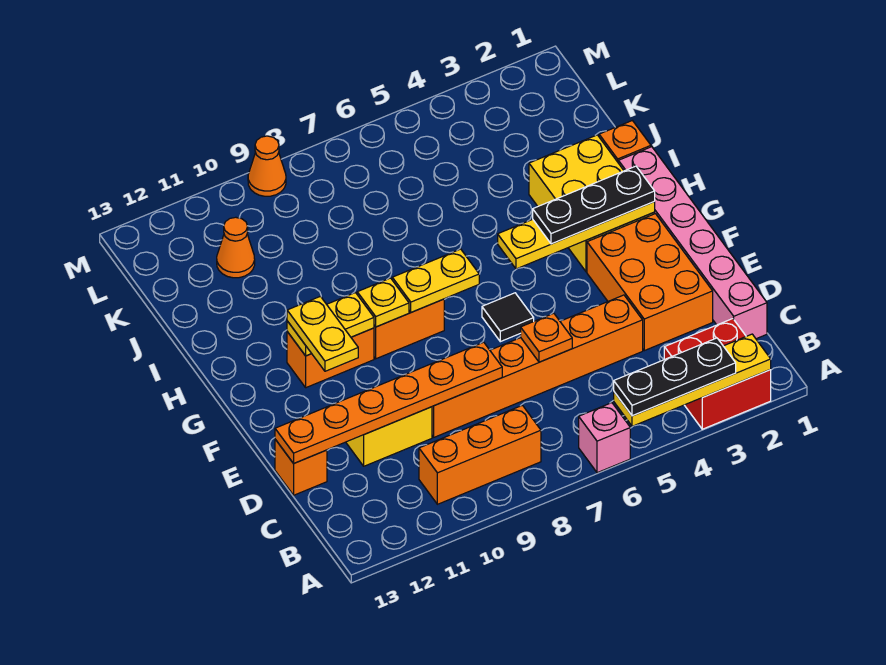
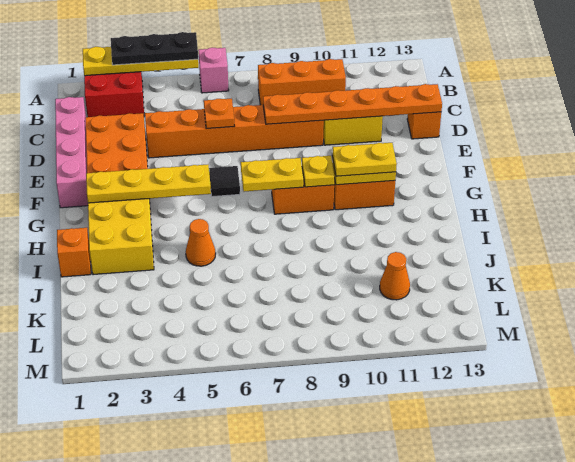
pink brick C1:H1 level 1 -> pink brick C1:F1 level 1
yellow plate F11:G11 level 3 -> yellow plate G10:G11 level 3
black plate G2:G4 level 3 -> none
orange cone M9 level 1 -> orange cone I5 level 1

